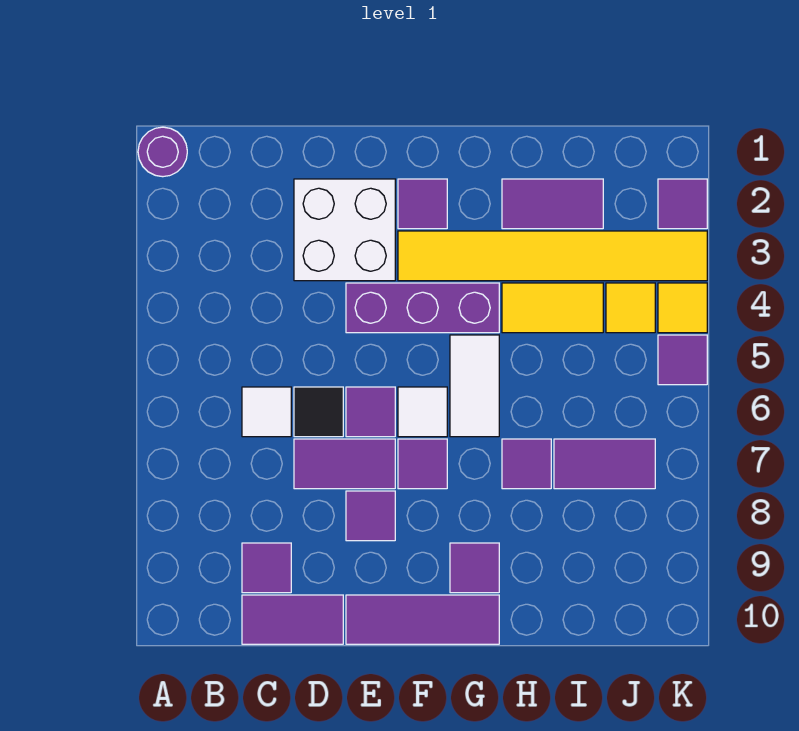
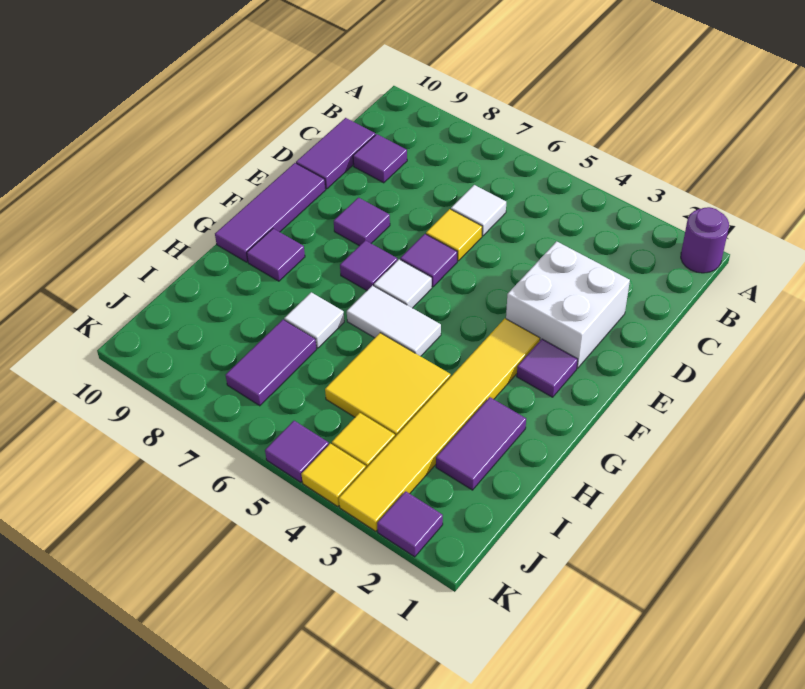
black tile D6 level 1 -> yellow tile D6 level 1
purple tile D7:E7 level 1 -> none
purple brick E4:G4 level 1 -> none
yellow tile H4:I4 level 1 -> yellow tile H4:I5 level 1
purple tile H7 level 1 -> white tile H7 level 1

